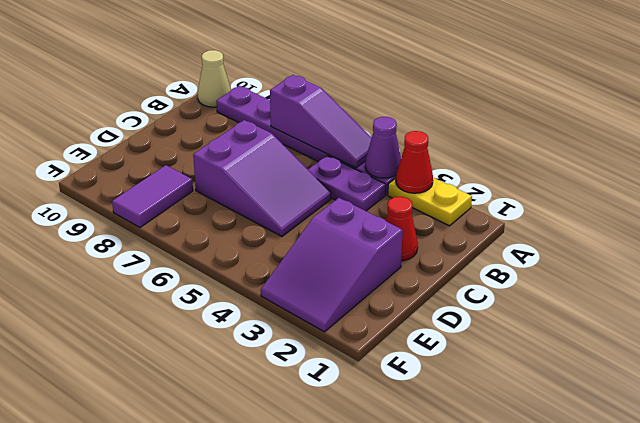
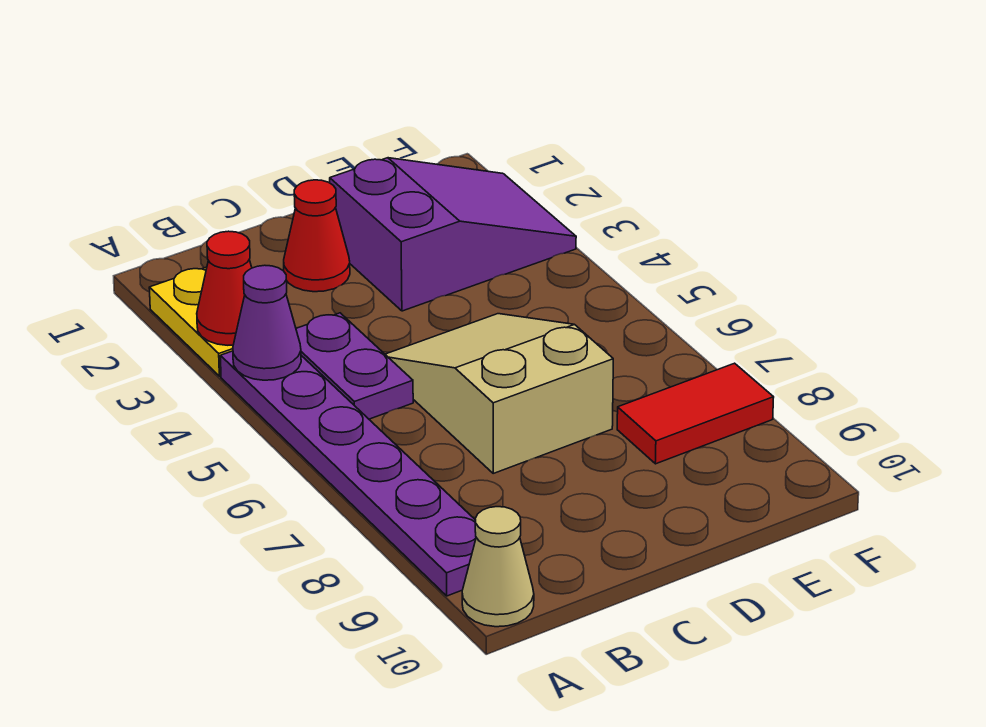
purple slope A5:A7 level 2 top 7 -> none
purple slope C5:D7 level 1 top 7 -> tan slope C5:D7 level 1 top 7
purple tile E8:F8 level 1 -> red tile E8:F8 level 1

